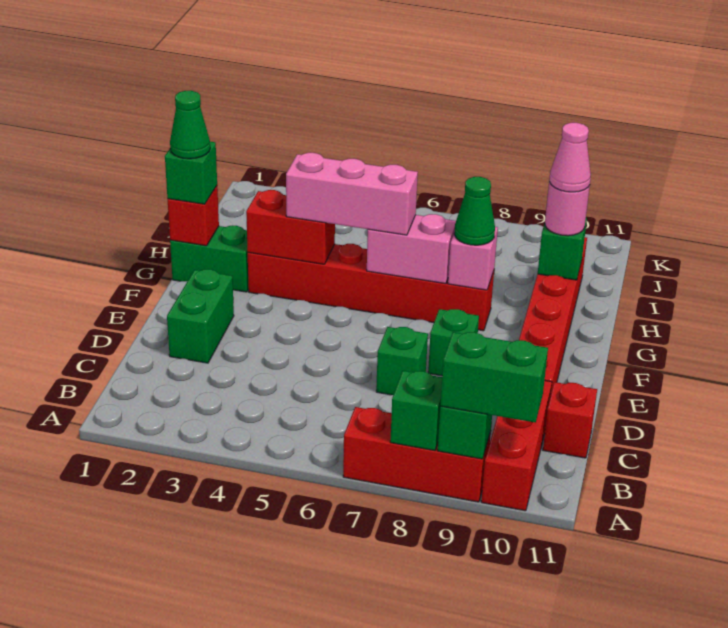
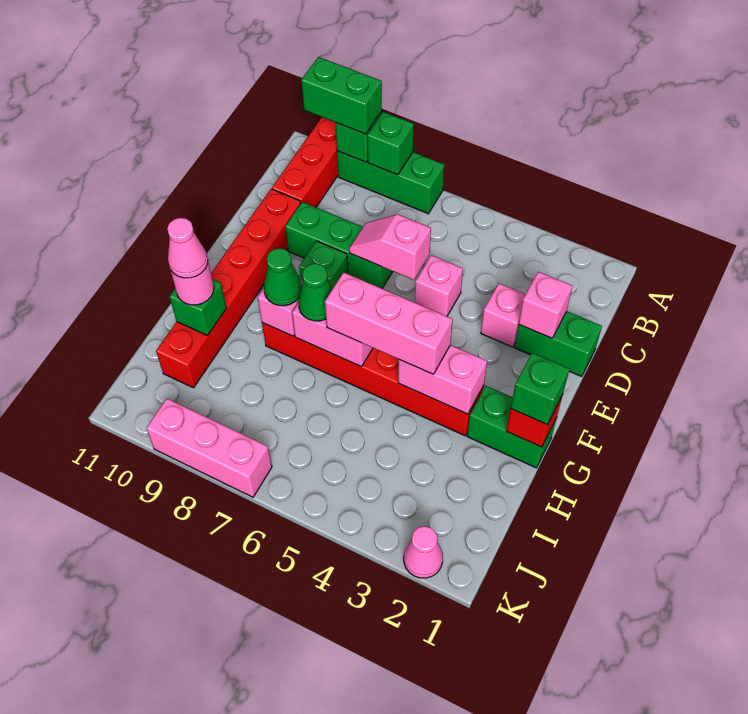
red brick A7:A9 level 1 -> green brick A7:A9 level 1
red brick C11 level 1 -> none
green brick D2:E2 level 1 -> green brick D1:D2 level 1
none -> pink brick D2 level 2
none -> pink brick D3 level 1
none -> pink brick D5 level 1
none -> pink slope D6:D7 level 2 top 6
green brick D7 level 1 -> green brick D7:D9 level 1
green cone G1 level 4 -> green cone G7 level 3
red brick G3:G4 level 2 -> pink brick G3:G4 level 2
none -> pink cone K2 level 1
none -> pink brick K7:K9 level 1

